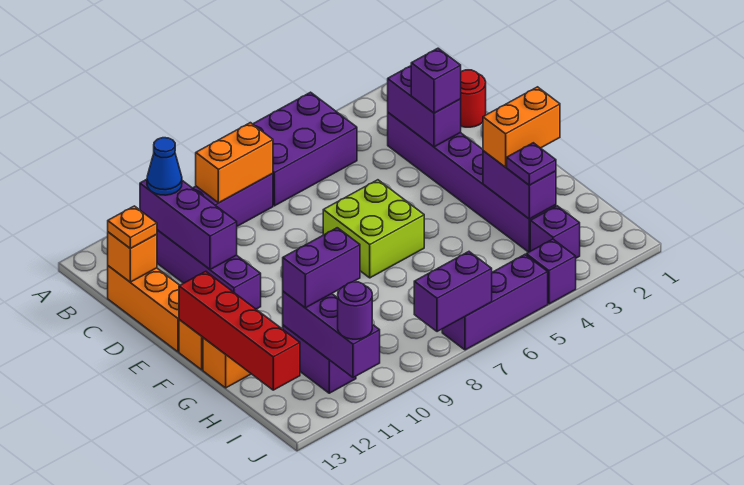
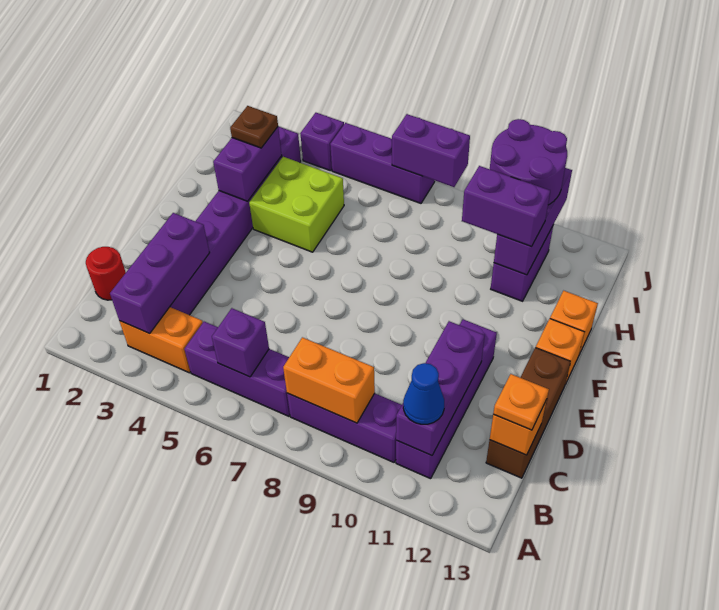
purple brick A5:B7 level 1 -> purple brick B5:B7 level 1
purple brick C3:D3 level 2 -> purple brick B3:D3 level 2
orange brick C13:E13 level 1 -> brown brick C13:E13 level 1
purple brick D3 level 3 -> purple brick B6 level 2
lime brick E6:F7 level 1 -> lime brick G4:H5 level 1
red brick F13:I13 level 2 -> none
orange brick G2:G3 level 3 -> orange brick B3:B4 level 1
purple plate H3 level 3 -> brown plate H3 level 3
purple round brick J11 level 3 -> purple round brick I10:J11 level 3

